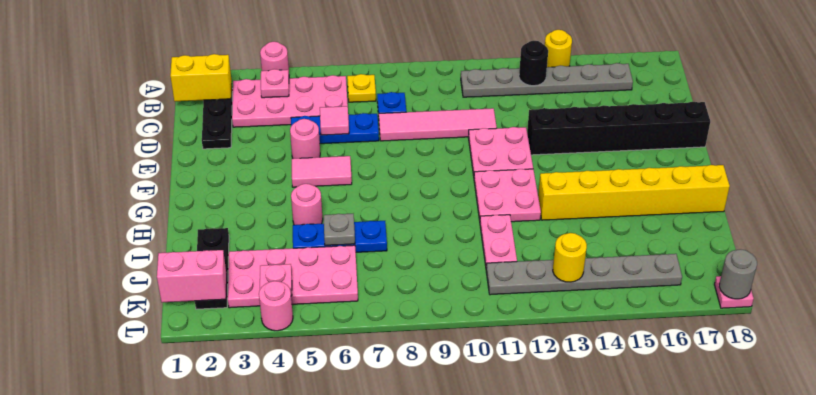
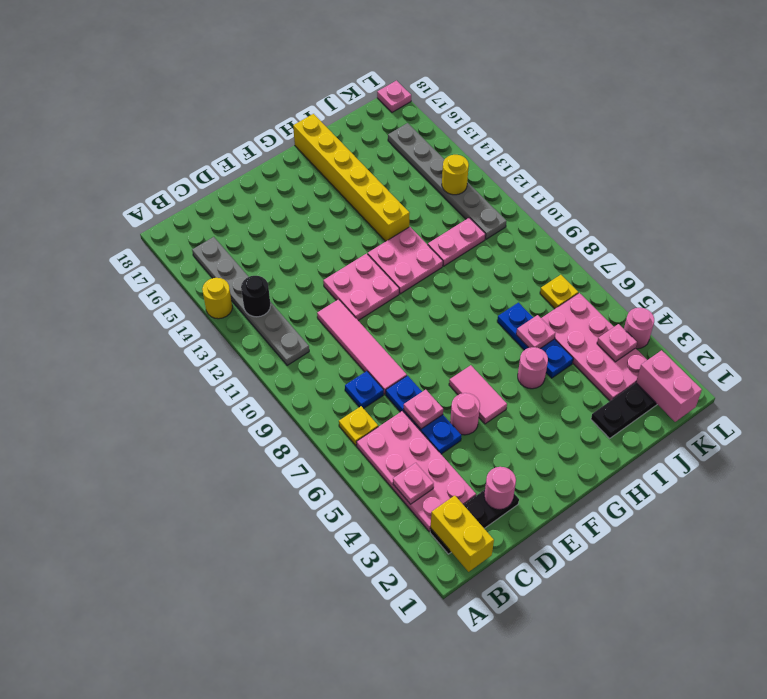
pink round brick A4 level 1 -> pink round brick D2 level 2
pink tile D6 level 2 -> pink plate D6 level 2
black brick E13:E18 level 1 -> none
grey plate I6 level 2 -> pink plate I6 level 2
none -> yellow plate K7 level 1
grey round brick L18 level 2 -> none

